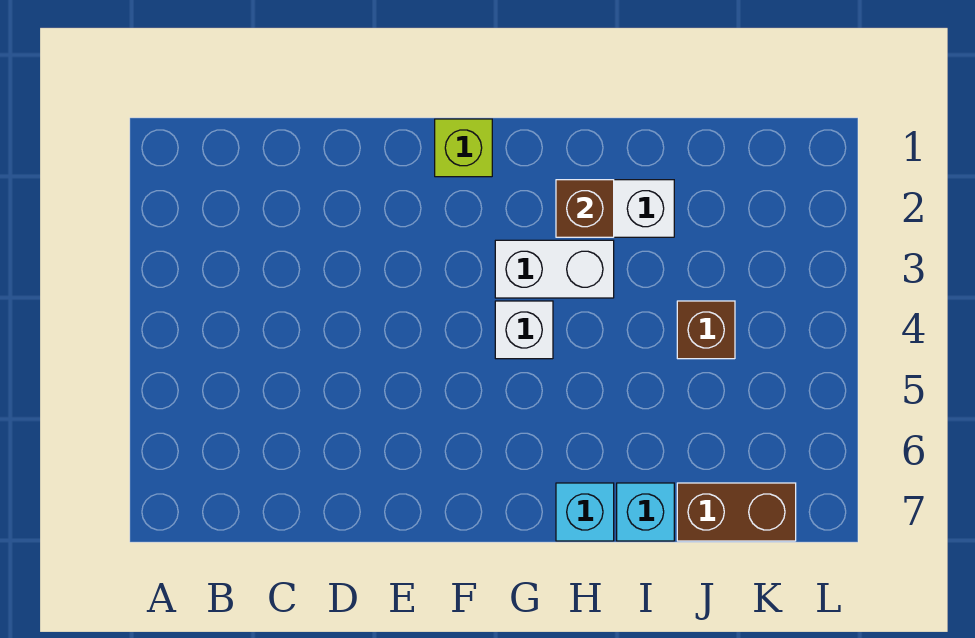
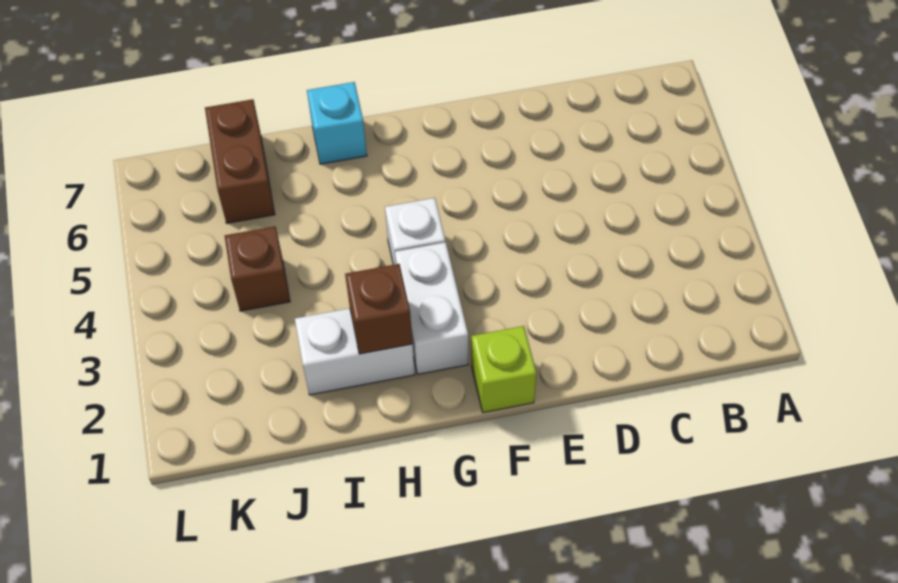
white brick G3:H3 level 1 -> white brick G2:G3 level 1
cyan brick I7 level 1 -> none
brown brick J7:K7 level 1 -> brown brick J6:J7 level 1

